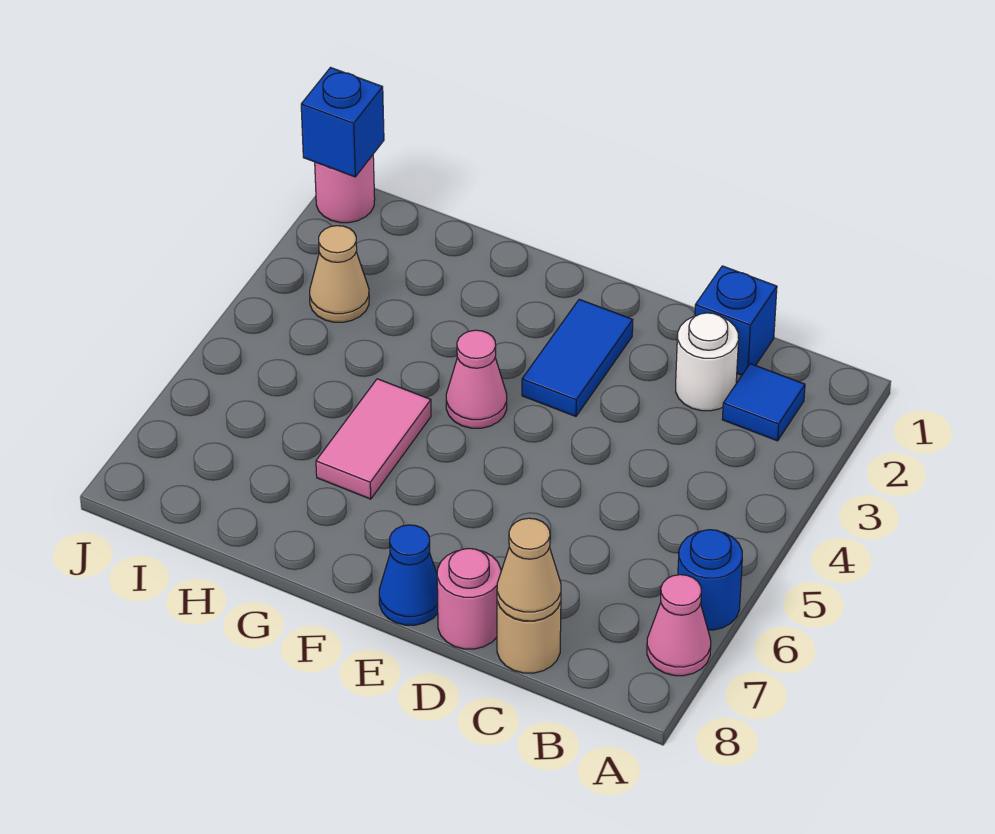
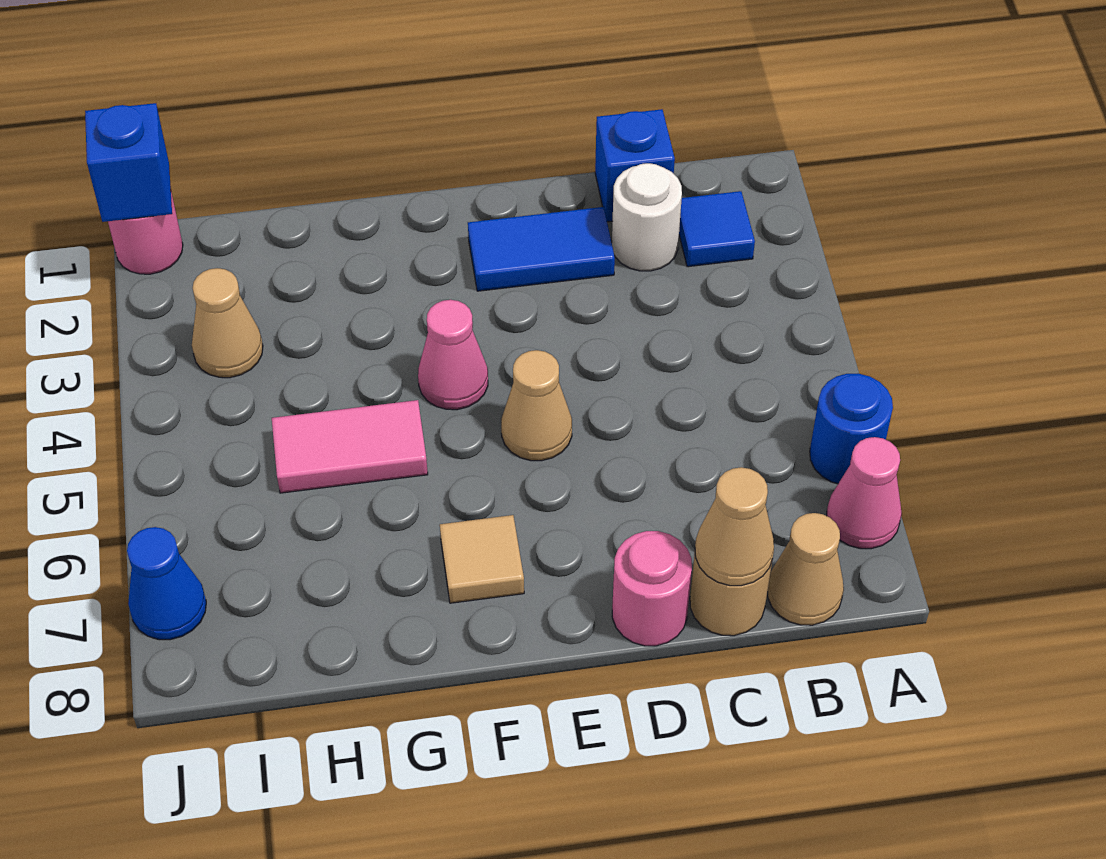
none -> tan cone B8 level 1
blue tile E2:E3 level 1 -> blue tile D2:E2 level 1
none -> tan cone E5 level 1
blue cone E8 level 1 -> blue cone J7 level 1
none -> tan tile F7 level 1
pink tile G5:G6 level 1 -> pink tile G5:H5 level 1

